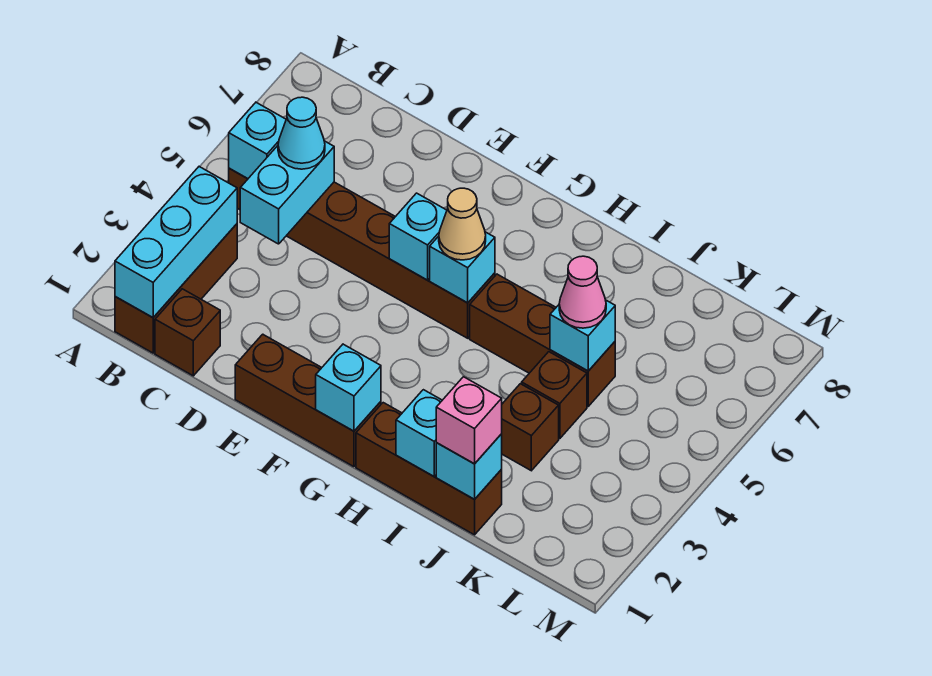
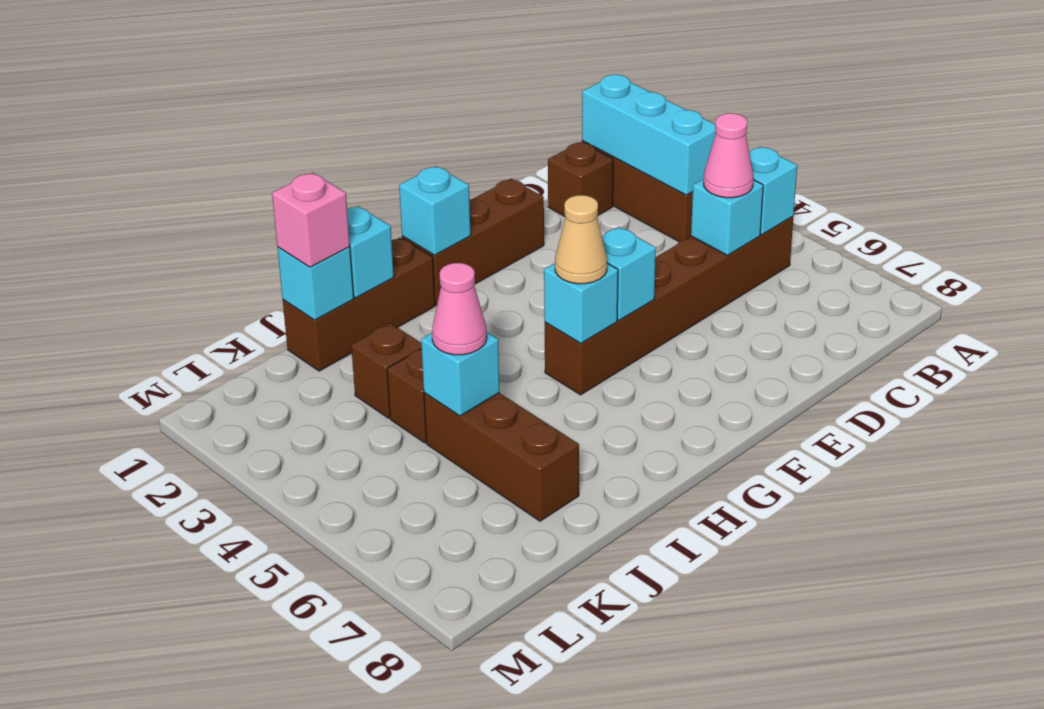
cyan brick C4:C5 level 2 -> cyan brick C5 level 2
cyan cone C5 level 3 -> pink cone C5 level 3
brown brick H5:J5 level 1 -> brown brick J5:J7 level 1

